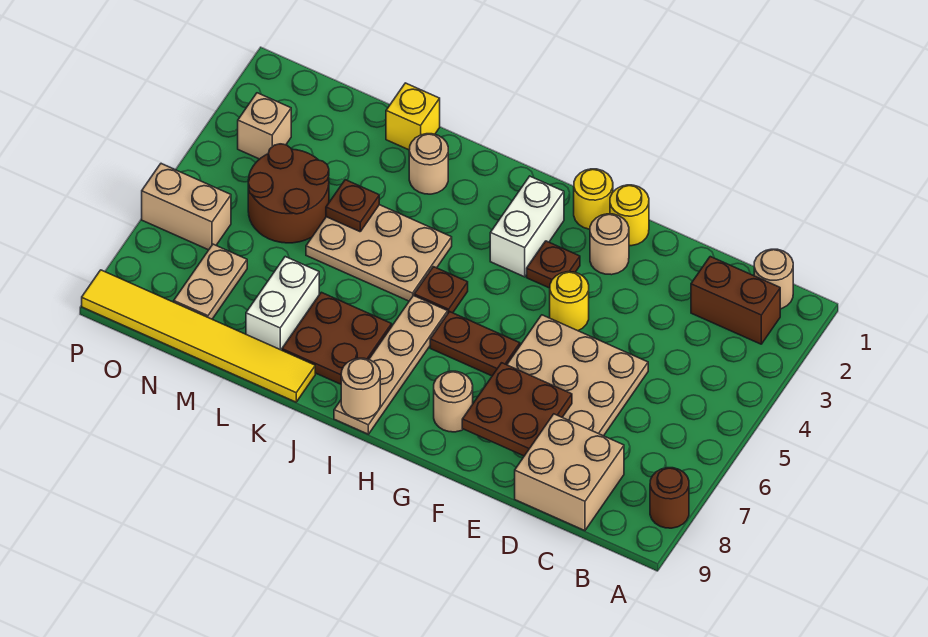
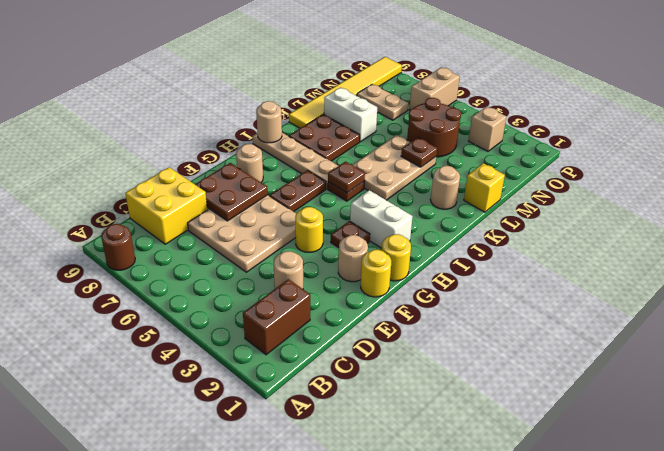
tan round brick B1 level 1 -> tan round brick D3 level 1
tan brick C8:D9 level 1 -> yellow brick C8:D9 level 1
none -> brown plate I5 level 2

